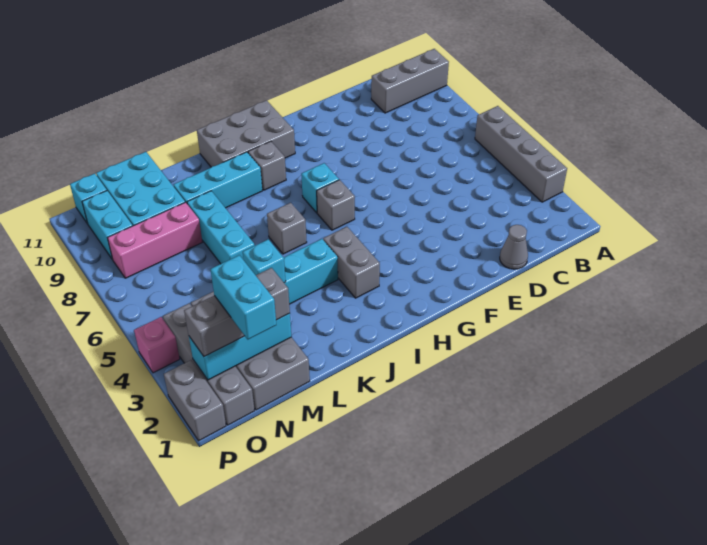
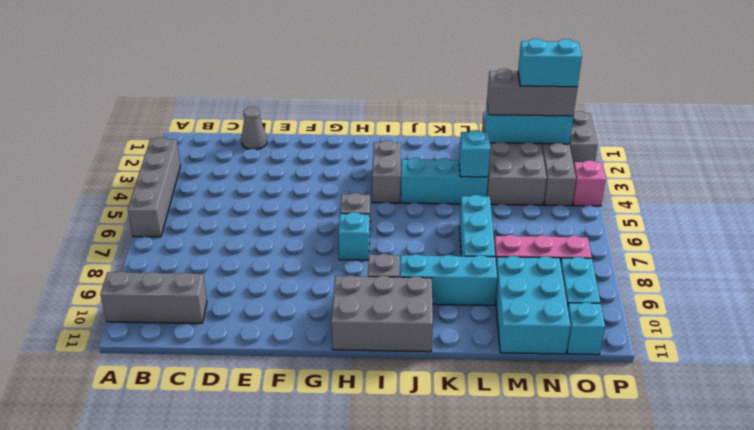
grey brick J6 level 1 -> none
cyan brick N1:N2 level 4 -> cyan brick N2:O2 level 4

